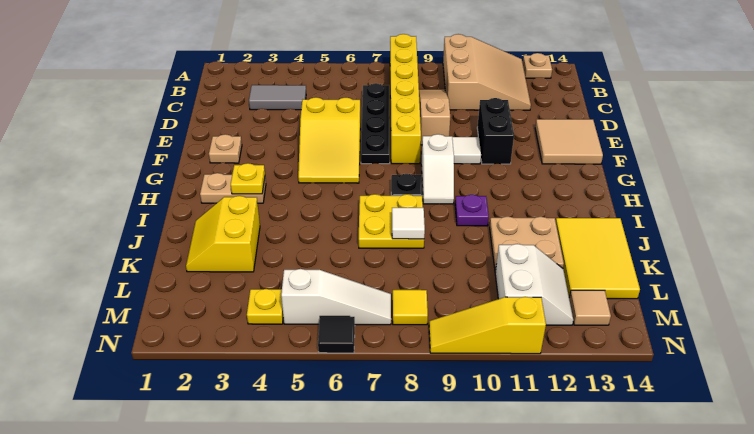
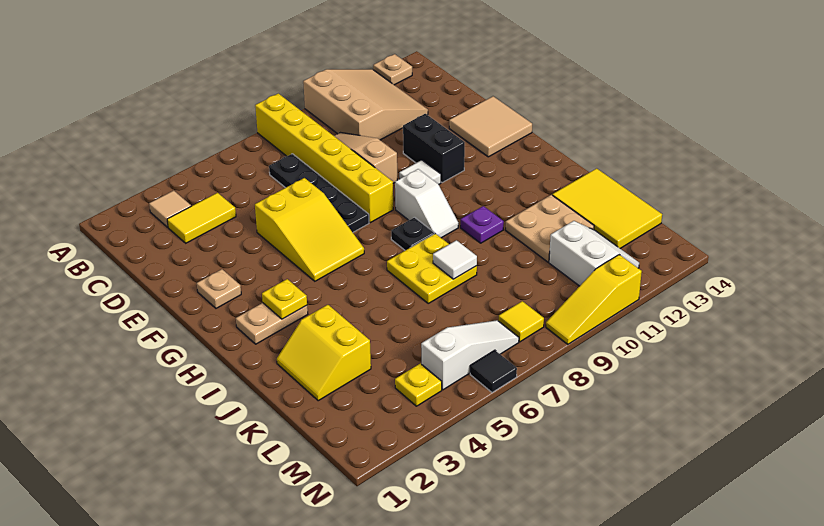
grey tile C3:C4 level 1 -> yellow tile C3:C4 level 1
tan tile M13 level 1 -> tan tile B3 level 1

